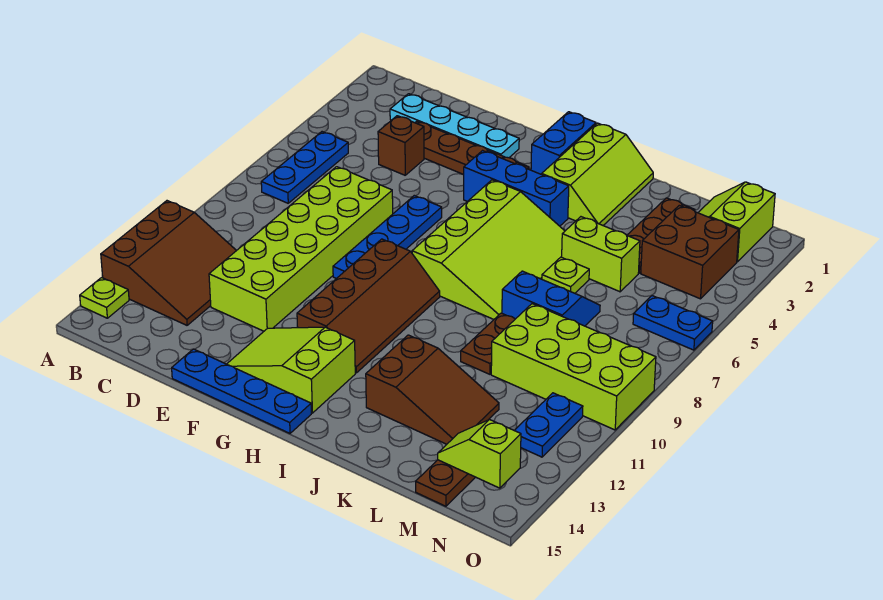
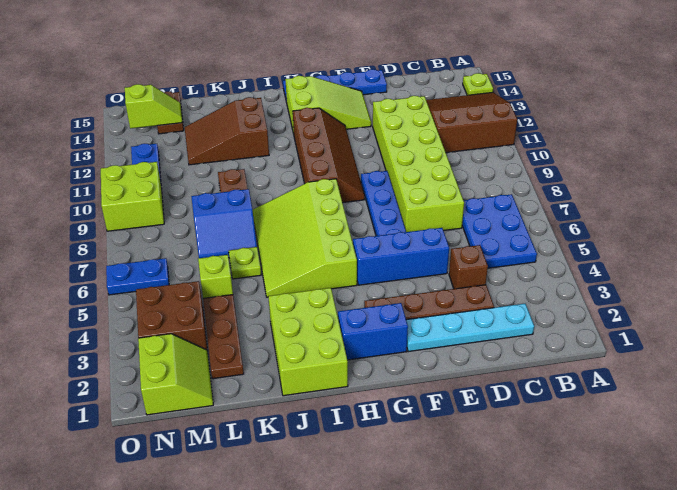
brown slope A11:C13 level 1 top A -> brown slope A11:C13 level 1 top 11
blue plate B5:B7 level 1 -> blue plate B5:C7 level 1
blue brick G4:I4 level 1 -> blue brick E5:G5 level 1
brown slope G9:H12 level 1 top G -> brown slope G9:H12 level 1 top H
blue brick H1:H2 level 1 -> blue brick G2:H2 level 1
lime slope I1:J3 level 1 top I -> lime brick I1:J3 level 1
lime brick K5:L5 level 1 -> lime brick L5 level 1
lime brick L9:O10 level 1 -> lime brick N9:O10 level 1

